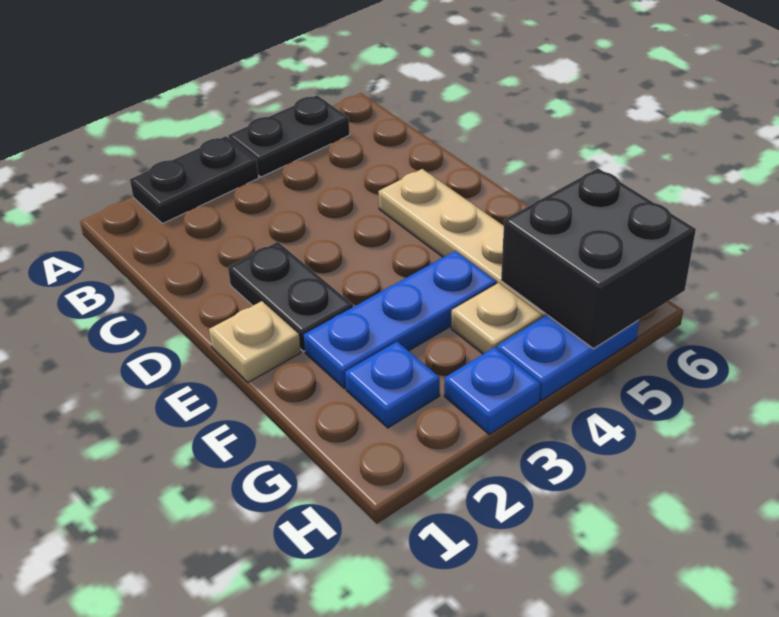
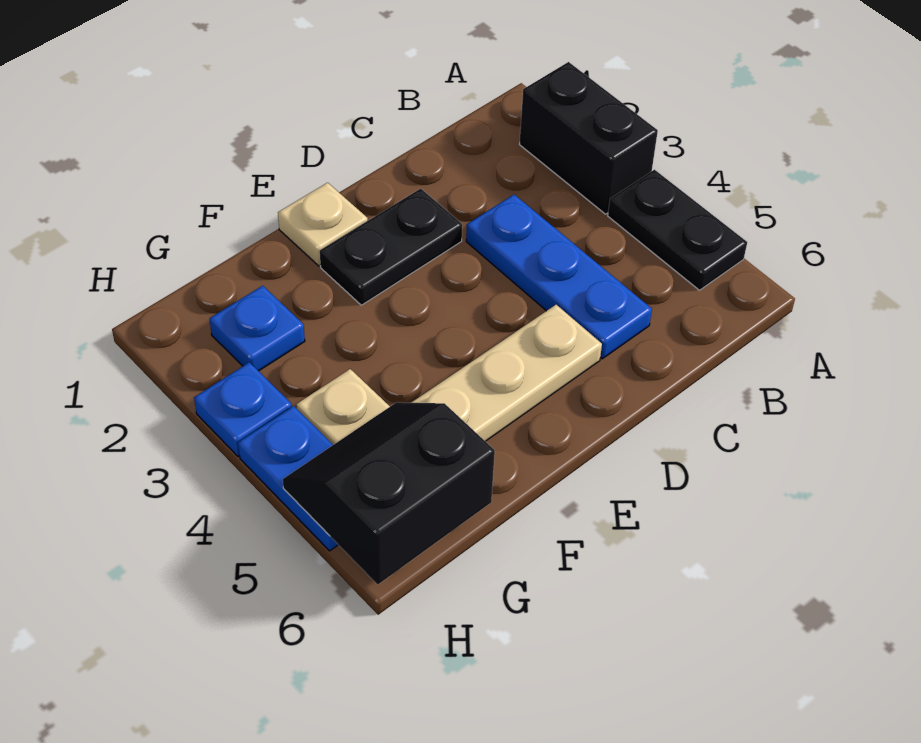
black plate A2:A3 level 1 -> black brick A2:A3 level 1
blue plate F2:F4 level 1 -> blue plate C3:C5 level 1
black brick G5:H6 level 2 -> black slope G5:H6 level 2 top 6

